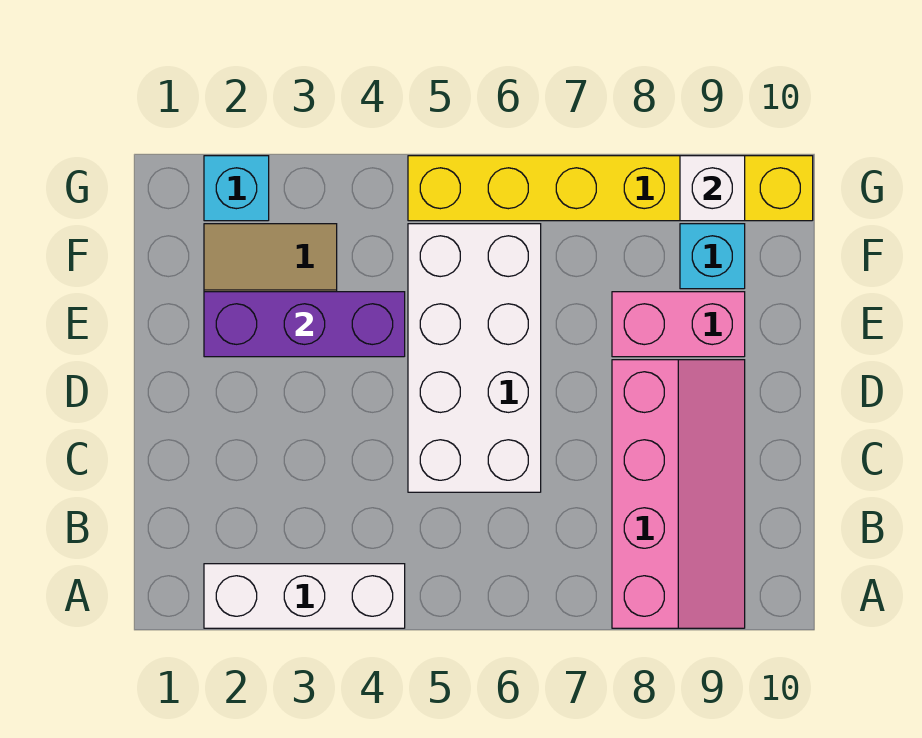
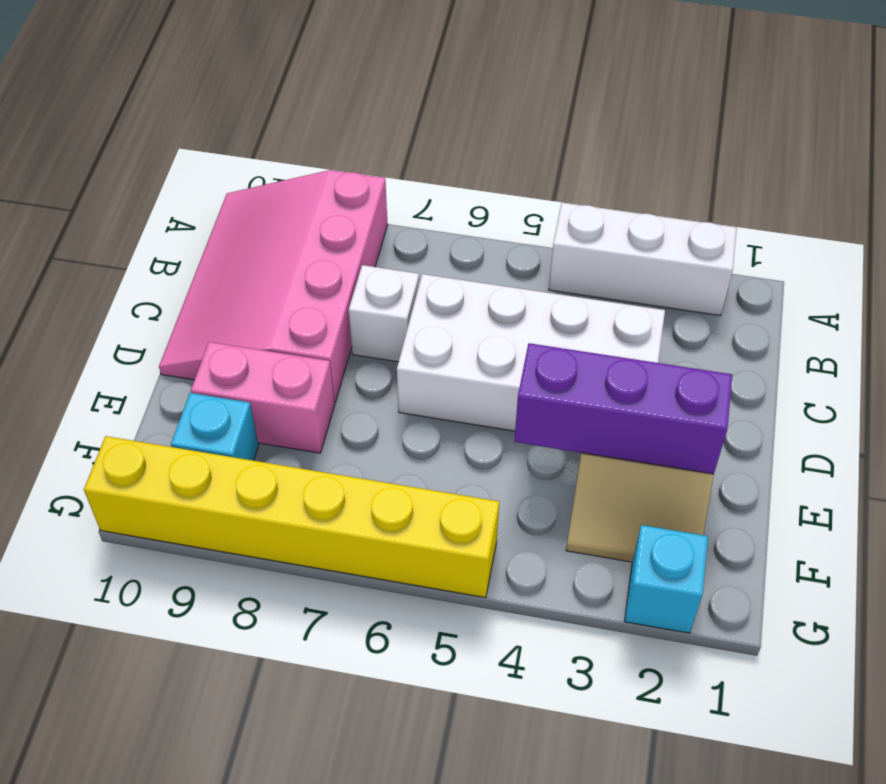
pink slope A8:D9 level 1 top 8 -> pink slope A8:D10 level 1 top 8
white brick C5:F6 level 1 -> white brick C3:D6 level 1
white brick G9 level 2 -> white brick C7 level 1

